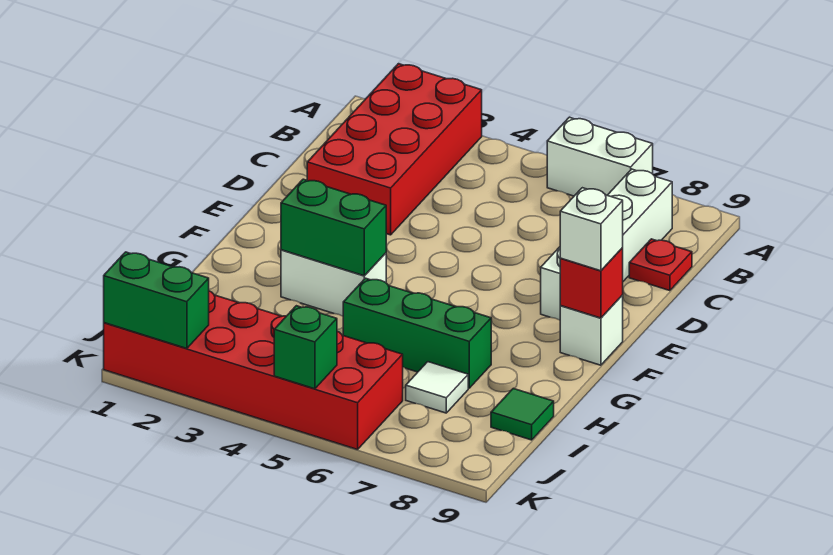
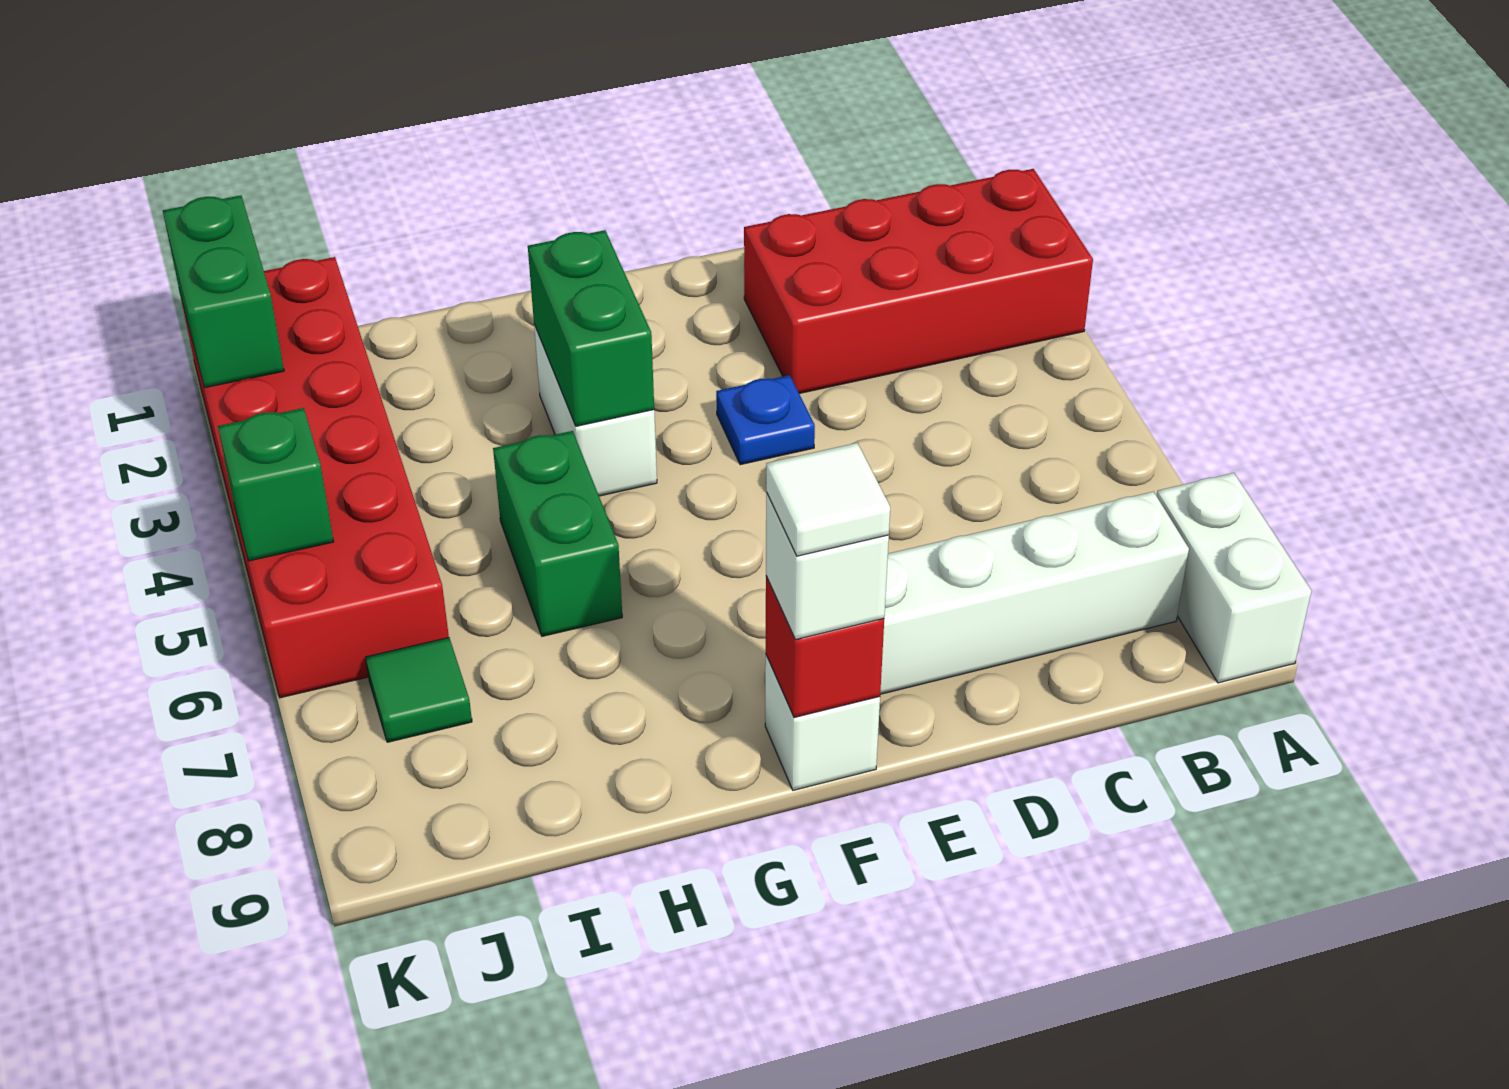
white brick A6:A7 level 1 -> white brick A8:A9 level 1
red plate C9 level 1 -> none
none -> blue plate E4 level 1
green brick H5:H7 level 1 -> green brick H5:H6 level 1
white tile I7 level 1 -> white tile F9 level 4
green tile I9 level 1 -> green tile J7 level 1

